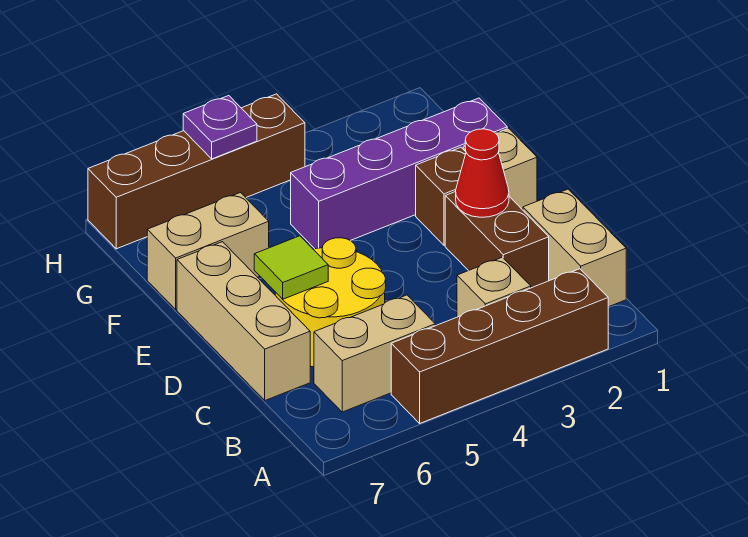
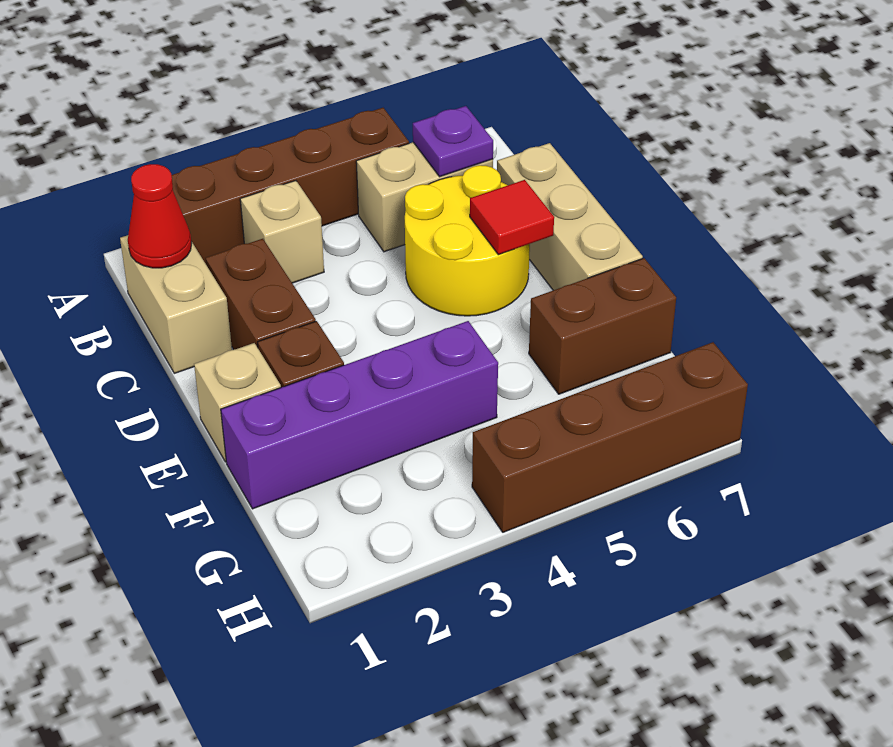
red cone D2 level 2 -> red cone B1 level 2
lime tile D6 level 2 -> red tile D6 level 2
tan brick F6:F7 level 1 -> brown brick F6:F7 level 1
purple plate H5 level 2 -> purple plate B6 level 2

